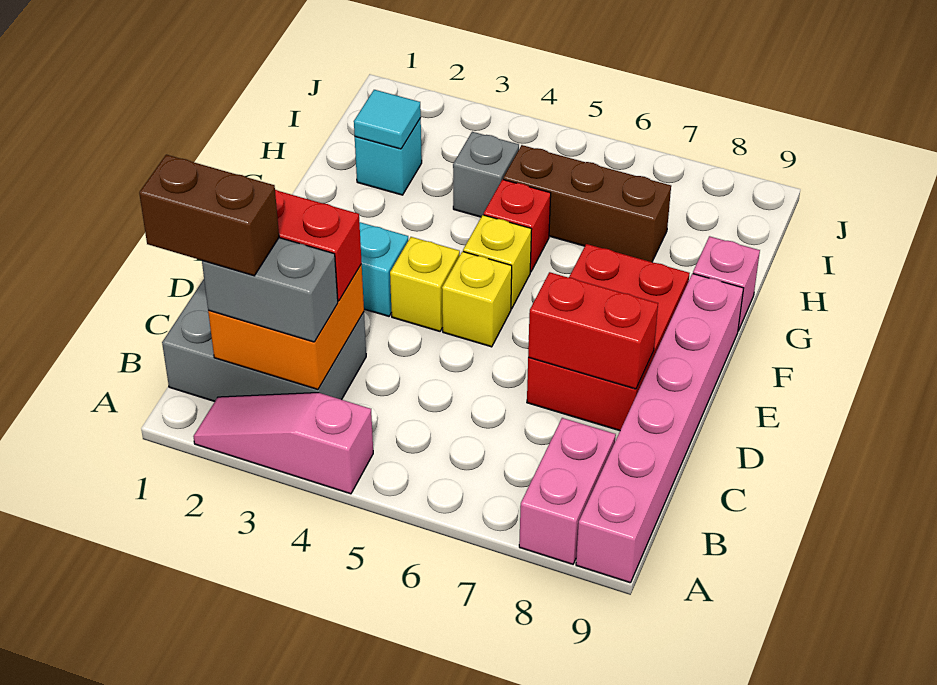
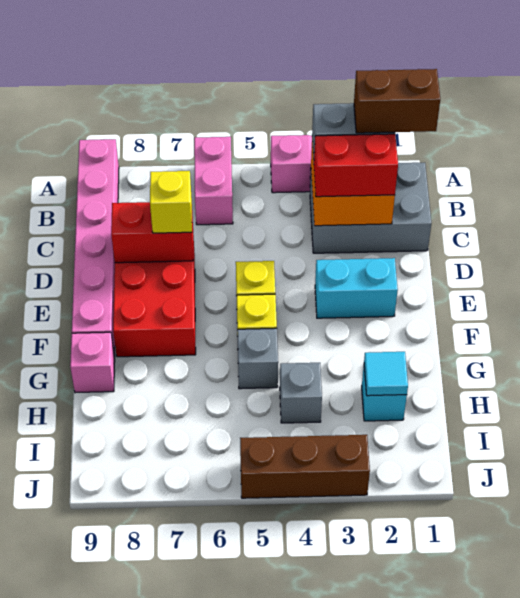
pink brick A8:B8 level 1 -> pink brick A6:B6 level 1
yellow brick E4 level 1 -> yellow brick D7 level 3
red brick G5 level 1 -> grey brick G5 level 1
brown brick H5:H7 level 1 -> brown brick J3:J5 level 1

